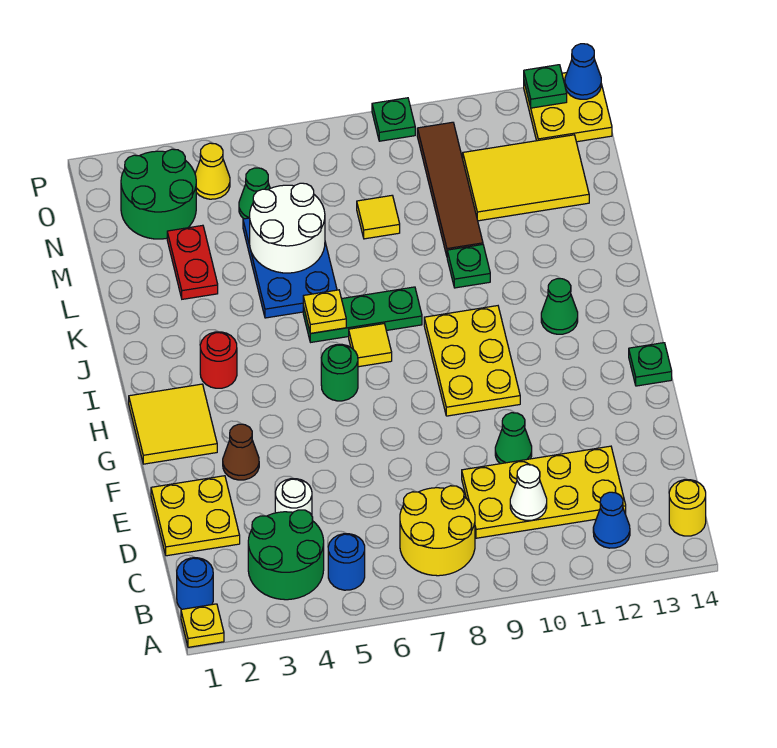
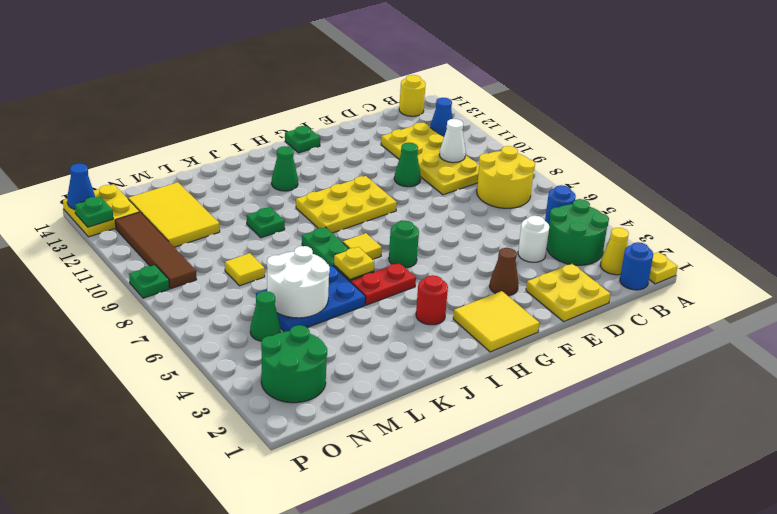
red plate L3:M3 level 1 -> red plate I5:J5 level 1
brown tile L10:O10 level 1 -> brown tile O9:O12 level 1
yellow cone O4 level 1 -> yellow cone B2 level 1

